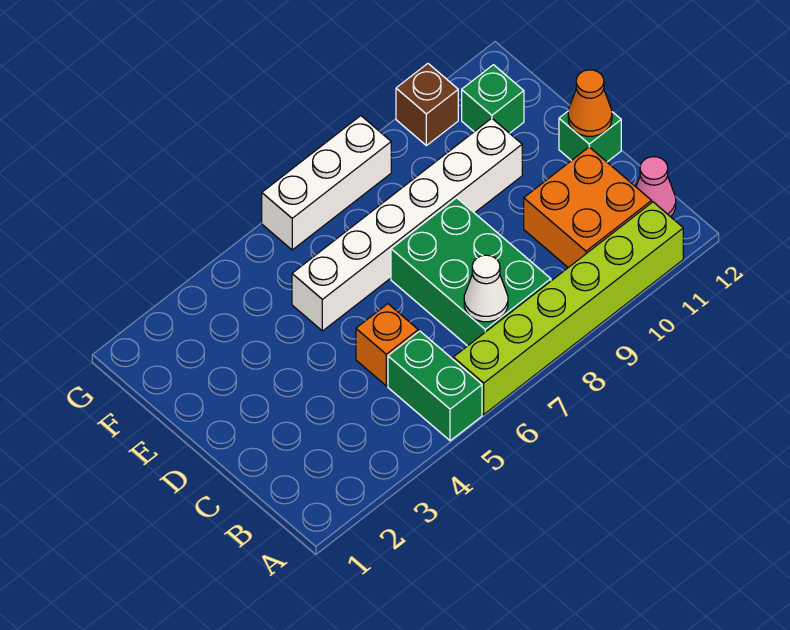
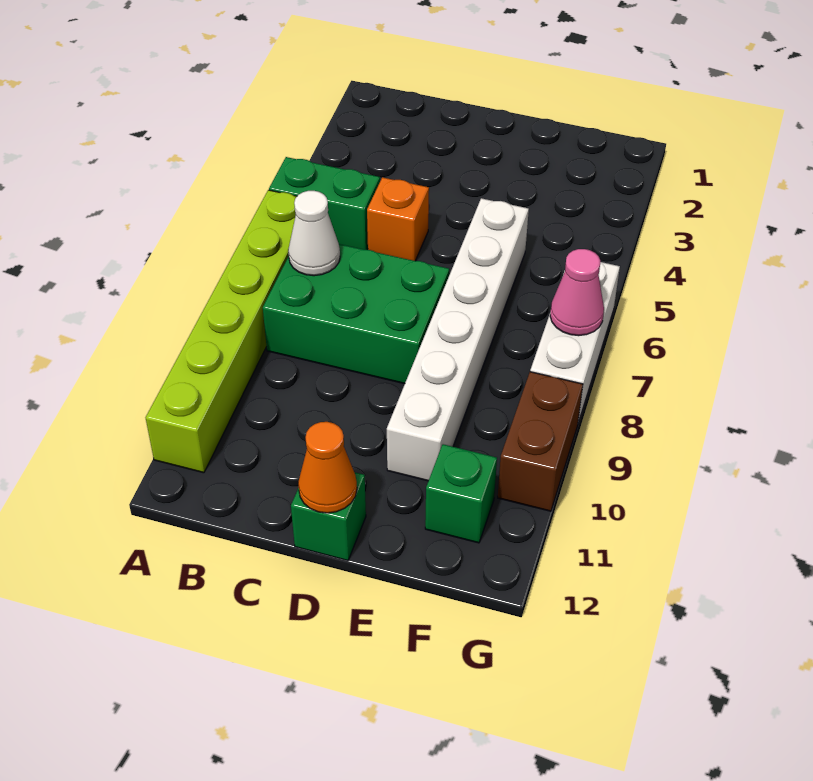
orange brick B10:C11 level 1 -> none
pink cone B12 level 1 -> pink cone G7 level 2
brown brick G10 level 1 -> brown brick G9:G10 level 1

